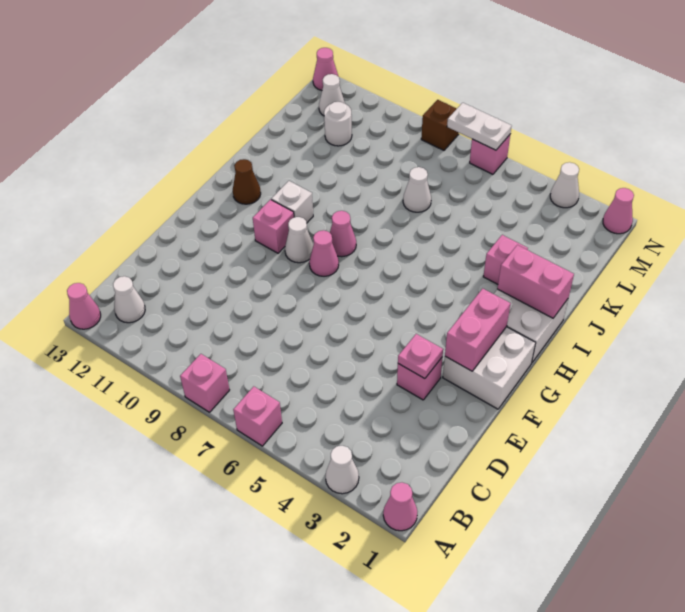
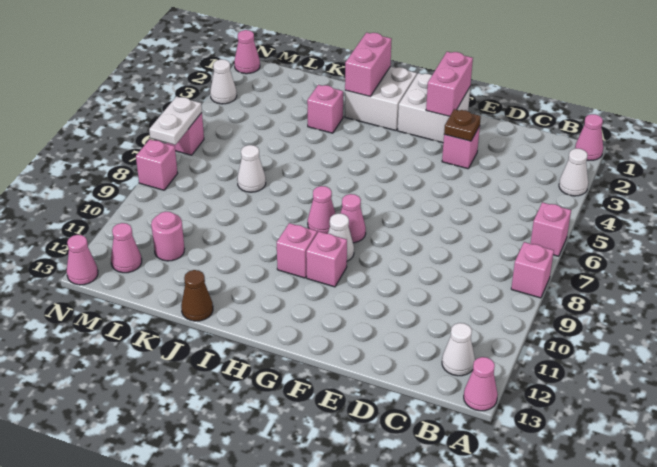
pink plate E3 level 2 -> brown plate E3 level 2
pink brick F2:G2 level 2 -> pink brick F1:F2 level 2
white brick H10 level 1 -> pink brick H10 level 1
brown cone H12 level 1 -> brown cone J13 level 1
white round brick L11 level 1 -> pink round brick L11 level 1
white cone M12 level 1 -> pink cone M12 level 1
brown brick N8 level 1 -> pink brick N8 level 1

